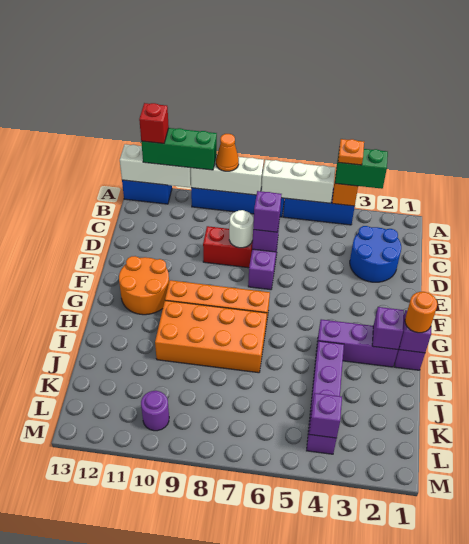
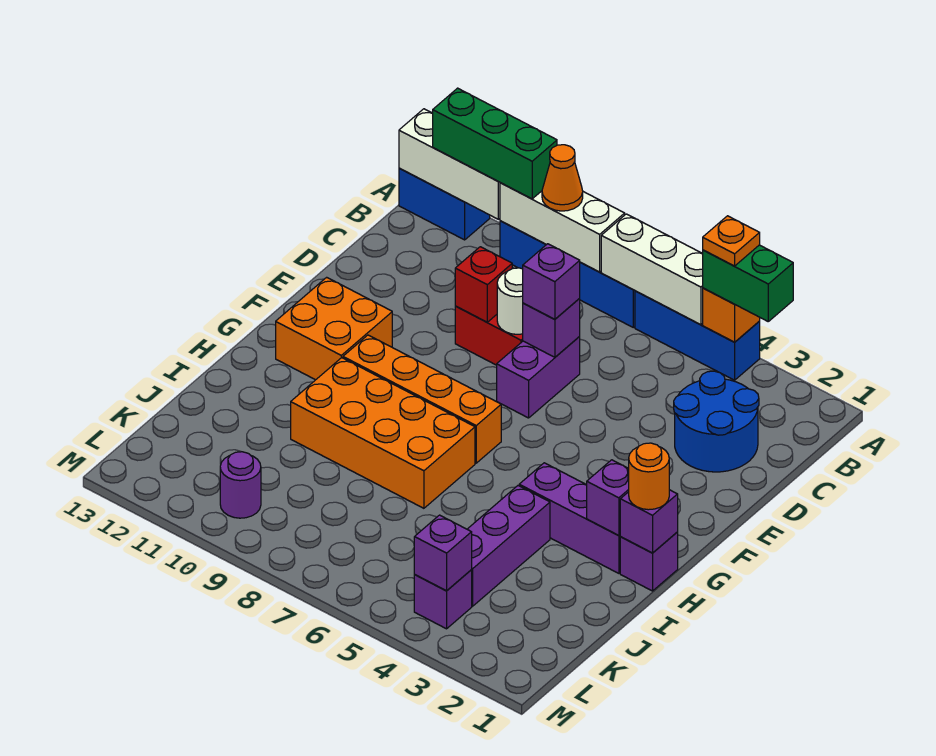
red brick A12 level 4 -> red brick D9 level 2
orange round brick F11:G12 level 1 -> orange brick F11:G12 level 1

